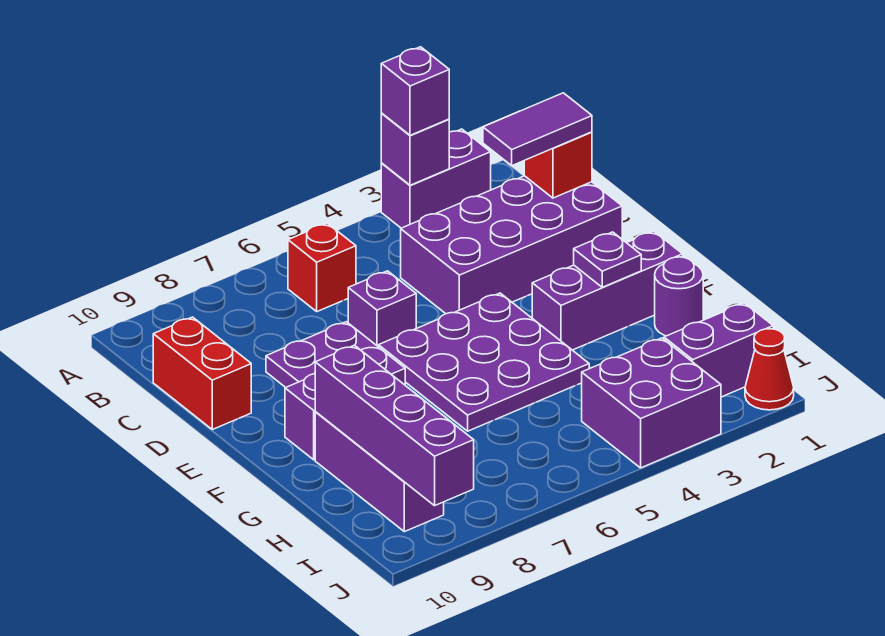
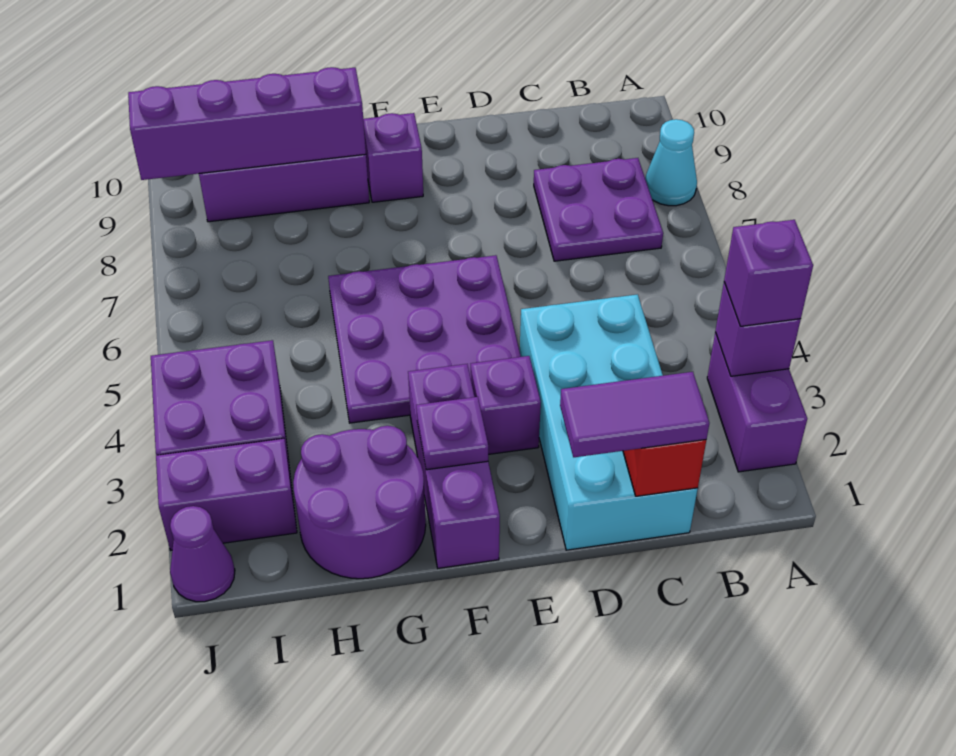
none -> cyan cone A8 level 1
red brick B6 level 1 -> none
purple brick C1:D4 level 1 -> cyan brick C1:D4 level 1
purple tile C1:C2 level 3 -> purple tile C1:D1 level 3
red brick C10:D10 level 1 -> none
purple brick D6 level 1 -> purple brick E3 level 1
purple plate D7:E8 level 1 -> purple plate B7:C8 level 1
purple round brick G1 level 1 -> purple round brick G1:H2 level 1
purple brick I1:I2 level 1 -> purple brick I2:J2 level 1
red cone J1 level 1 -> purple cone J1 level 1

